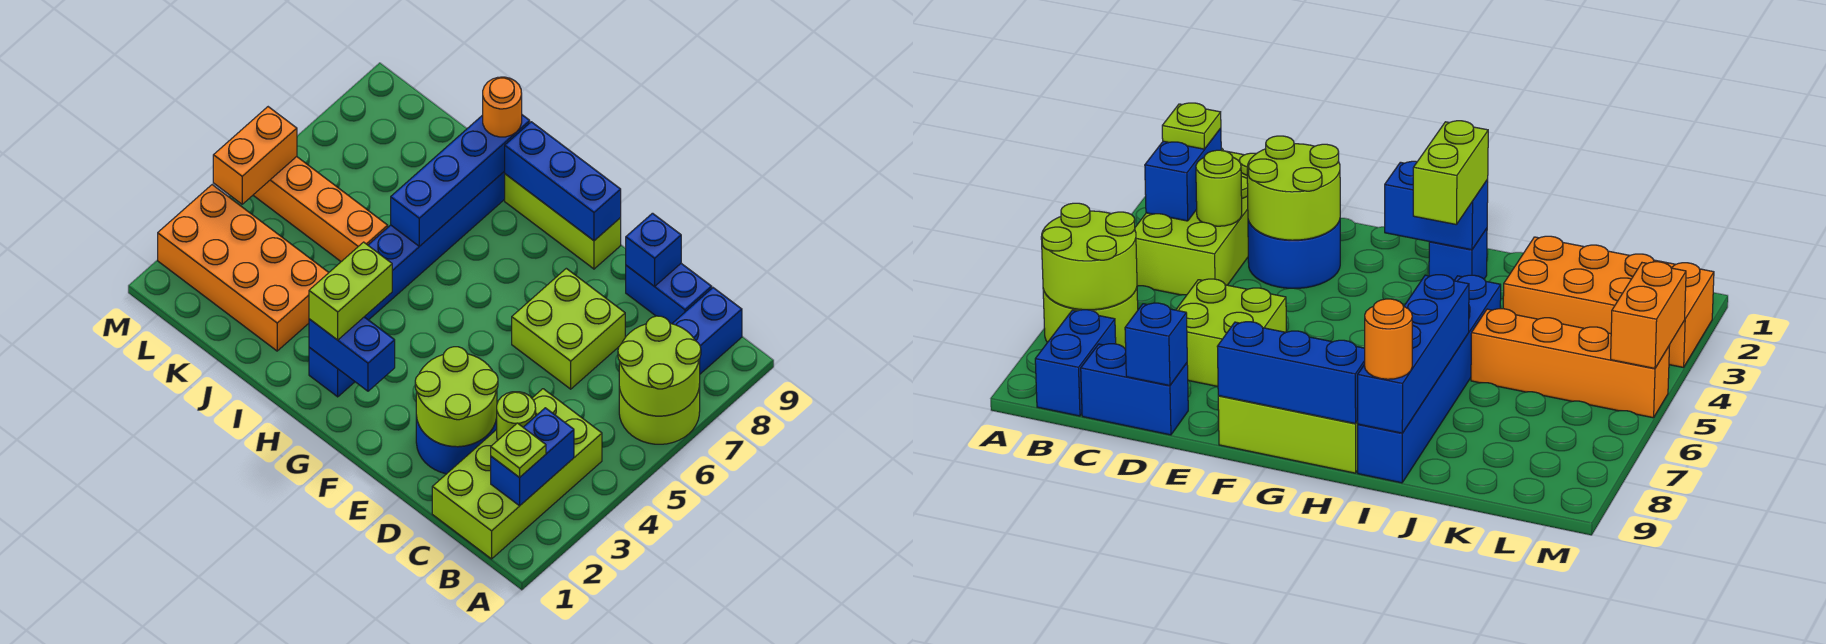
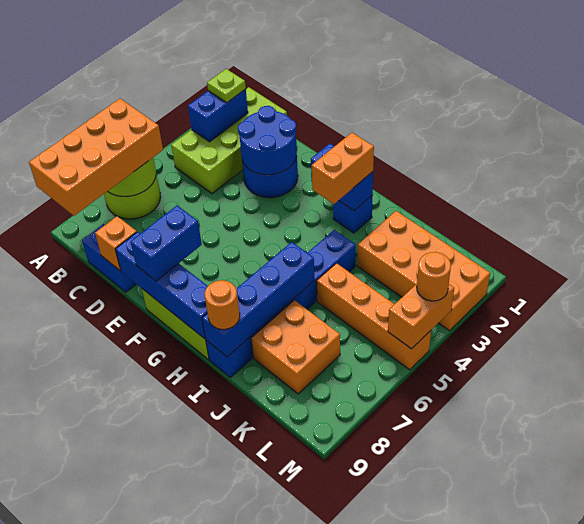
none -> orange brick A6:B9 level 3
blue brick B8:B9 level 1 -> blue brick F8:F9 level 3
lime round brick C3 level 2 -> none
lime round brick D2:E3 level 2 -> blue round brick D2:E3 level 2
lime brick D6:E7 level 1 -> none
blue brick D9 level 2 -> orange brick D9 level 2
blue brick F9:H9 level 2 -> blue brick E9:H9 level 2
lime brick H2:H3 level 3 -> orange brick H2:H3 level 3
none -> orange brick J7:K8 level 1
none -> orange round brick M4 level 3

